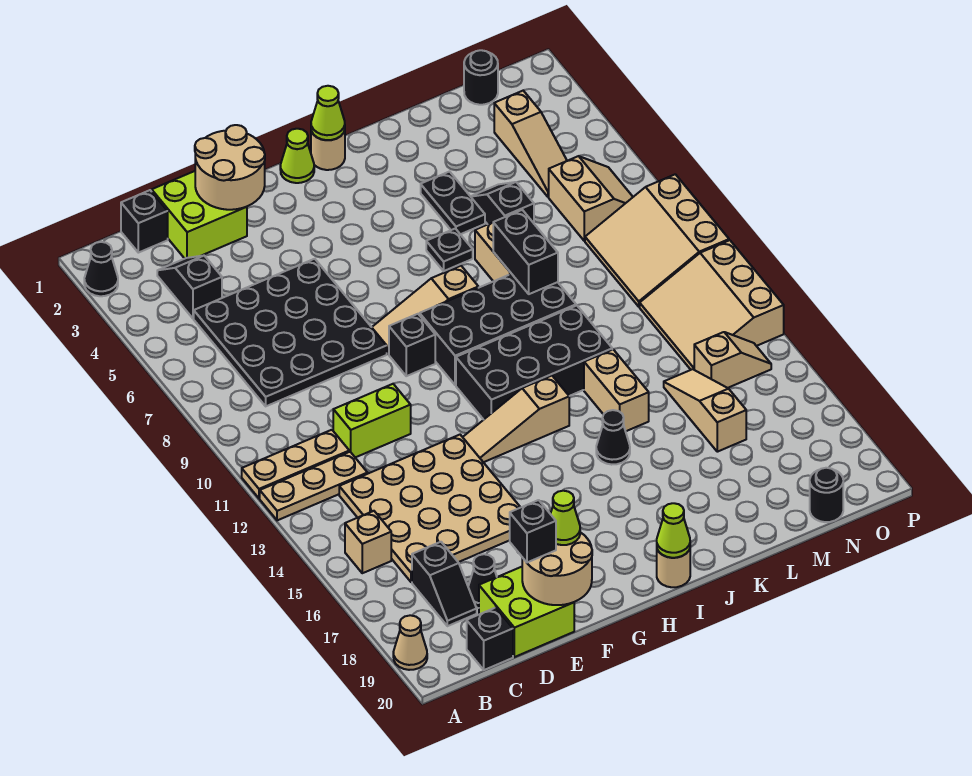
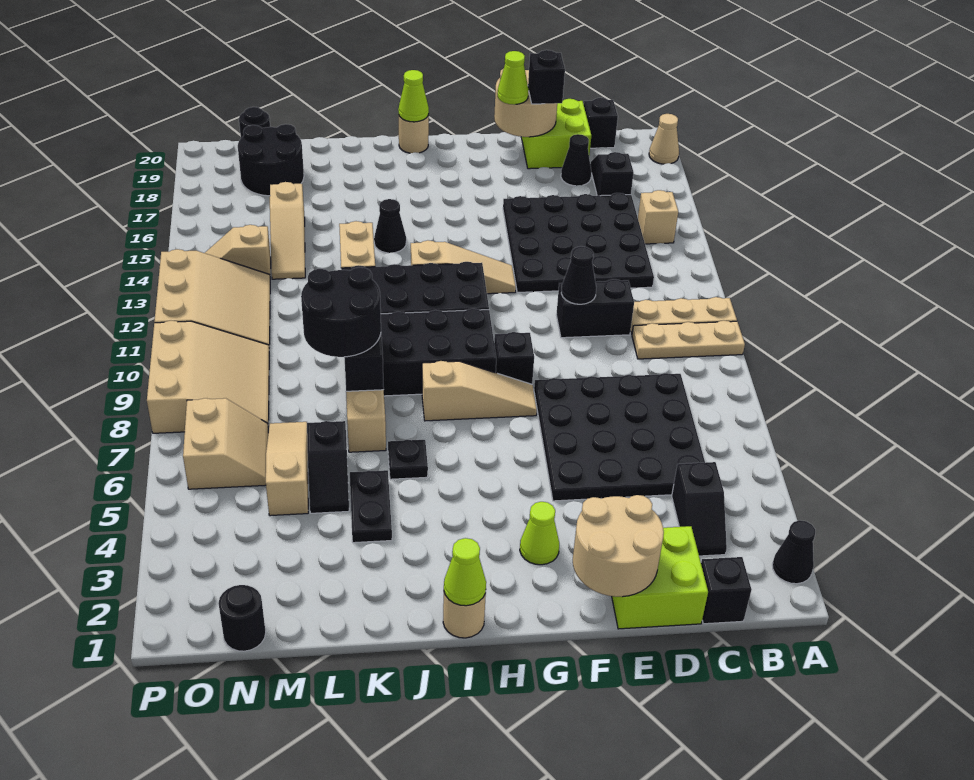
tan plate A12:C12 level 1 -> tan plate A10:C10 level 1
tan plate C13:F16 level 1 -> black plate C13:F16 level 1
lime brick D11:E11 level 1 -> black brick D11:E11 level 1
none -> black cone E11 level 2
lime cone H1 level 1 -> lime cone G3 level 1
none -> black round brick K8:L9 level 3
none -> black round brick M18:N19 level 1
tan slope N3:N5 level 1 top 3 -> tan slope M5:M7 level 1 top 5
tan slope N6:O7 level 1 top N -> tan slope N6:O7 level 1 top O

